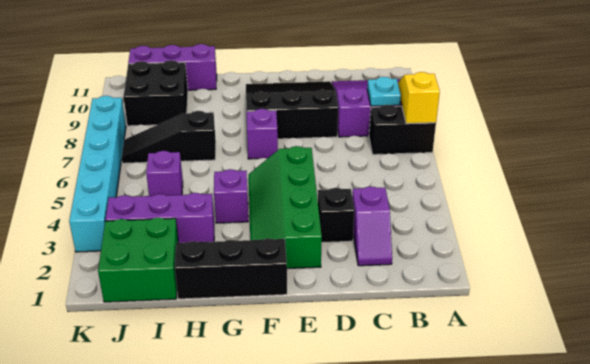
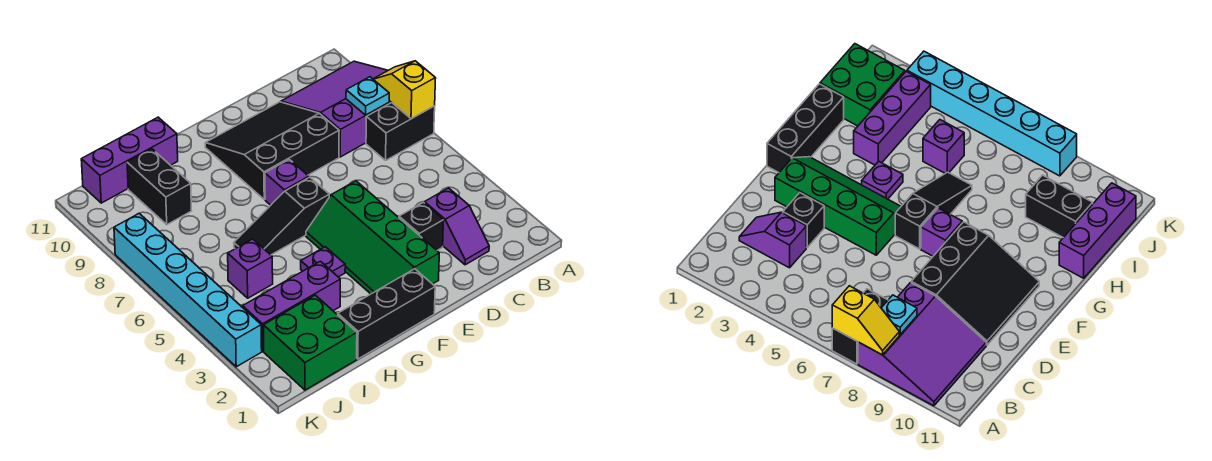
purple brick G4 level 1 -> purple plate G4 level 1
black slope H7:J7 level 1 top H -> black slope F6:H6 level 1 top F
black brick I9:J10 level 1 -> black brick I9:I10 level 1

